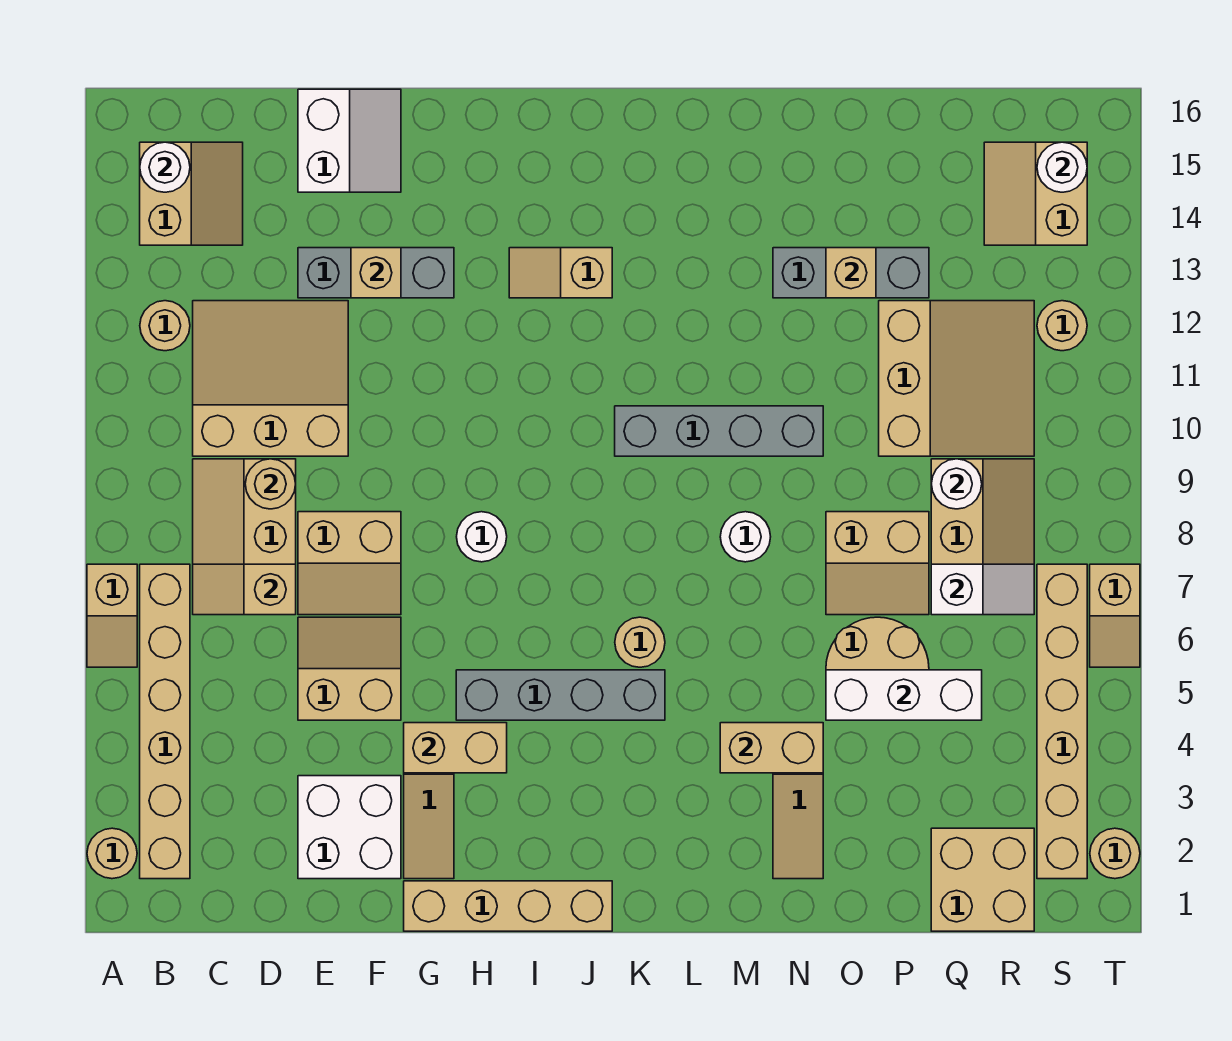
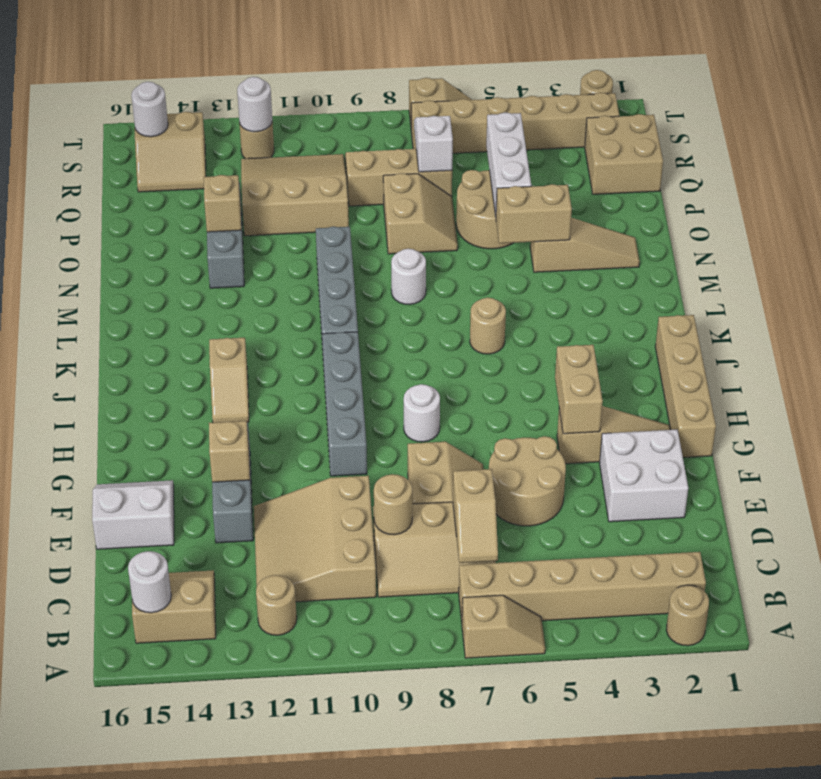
tan slope E5:F6 level 1 top 5 -> tan round brick E5:F6 level 1
grey brick H5:K5 level 1 -> grey brick G10:J10 level 1
tan brick M4:N4 level 2 -> tan brick N4:N5 level 2
white round brick Q9 level 2 -> white round brick S12 level 2

